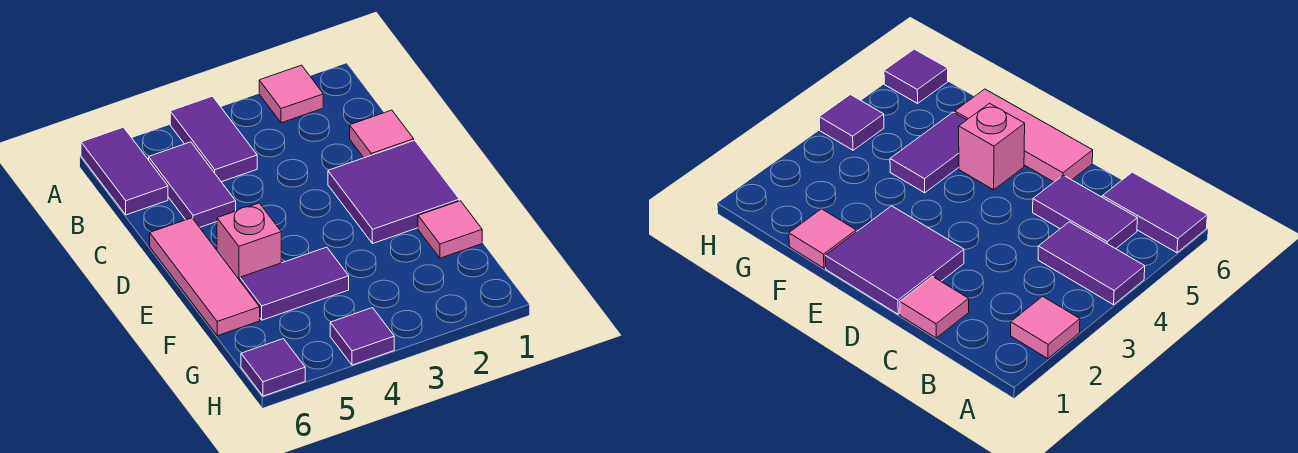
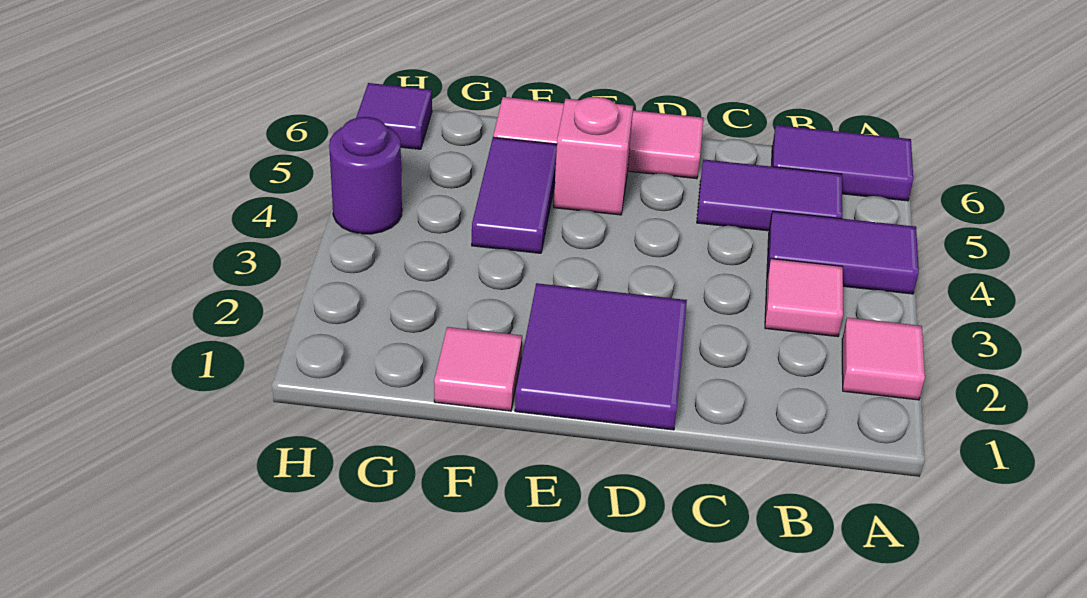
pink tile C1 level 1 -> pink tile B3 level 1
purple tile H4 level 1 -> purple round brick H4 level 1

